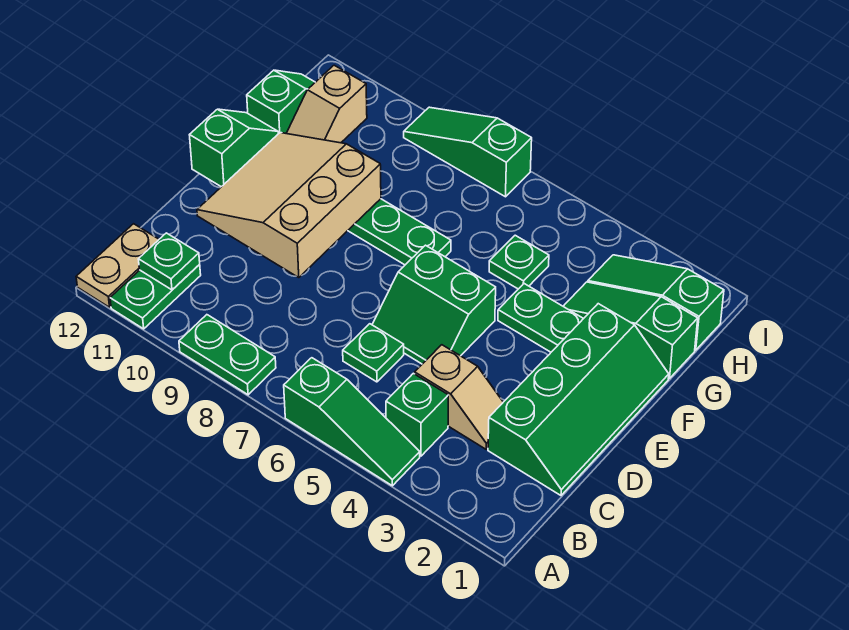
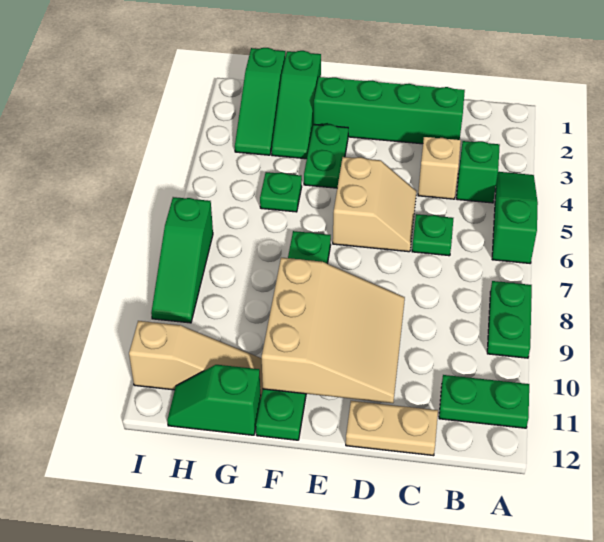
tan plate A12:B12 level 1 -> tan plate C12:D12 level 1
green plate B11 level 2 -> none
green slope D5:E6 level 1 top E -> tan slope D5:E6 level 1 top E
tan slope D9:F11 level 2 top 9 -> tan slope D9:F11 level 2 top F
green slope E12:F12 level 2 top E -> none
tan slope G11:H11 level 1 top H -> tan slope G11:I11 level 1 top I

